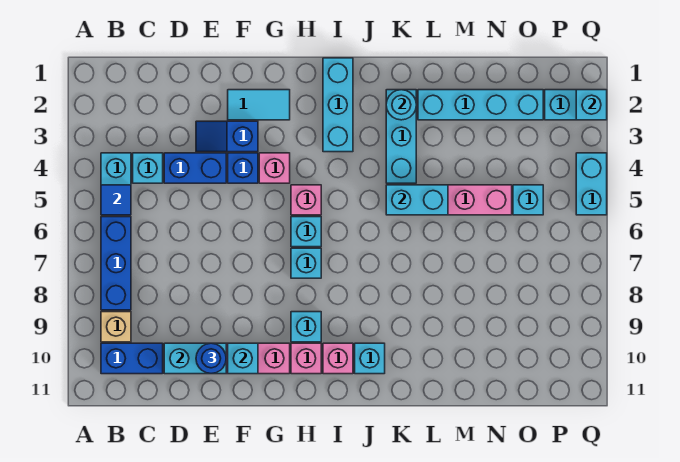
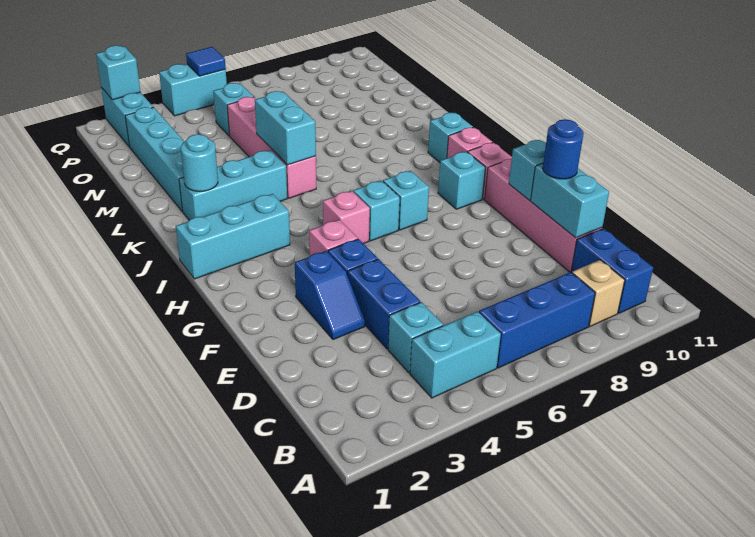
blue tile B5 level 2 -> blue tile Q5 level 2
cyan tile F2:G2 level 1 -> none

